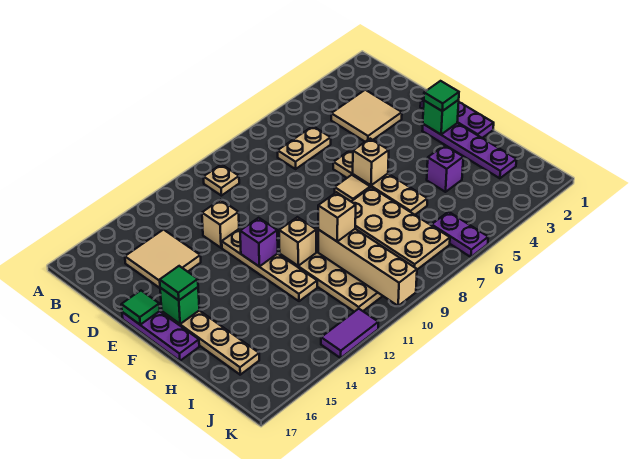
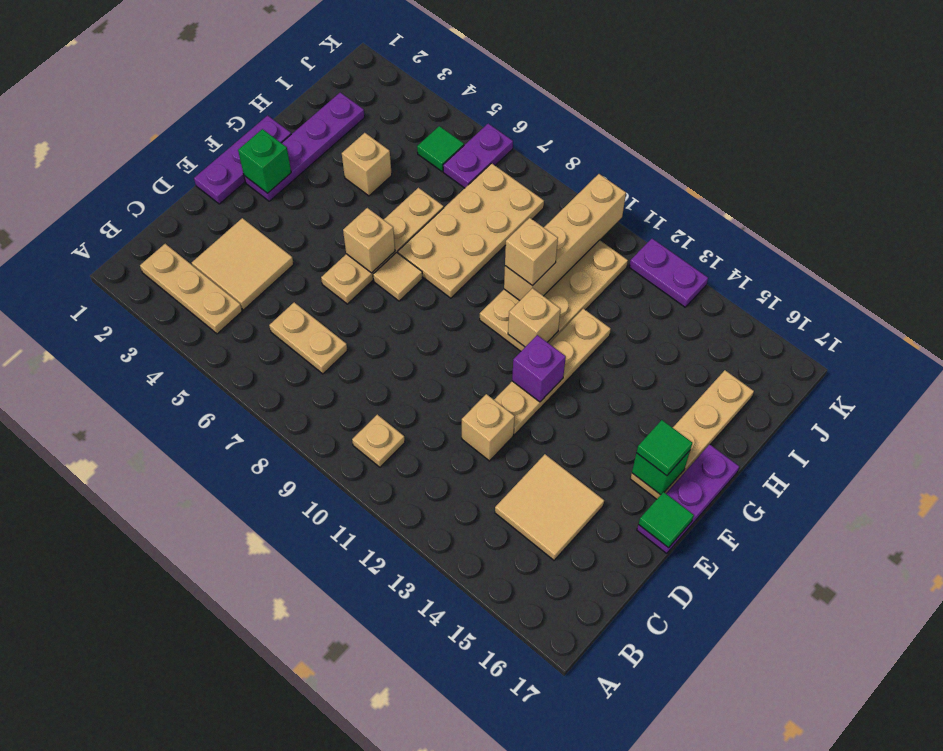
none -> tan plate B2:B4 level 1
green tile F2 level 3 -> green tile J5 level 1
purple brick H4 level 1 -> tan brick H4 level 1
purple tile K12:K13 level 1 -> purple plate K12:K13 level 1

